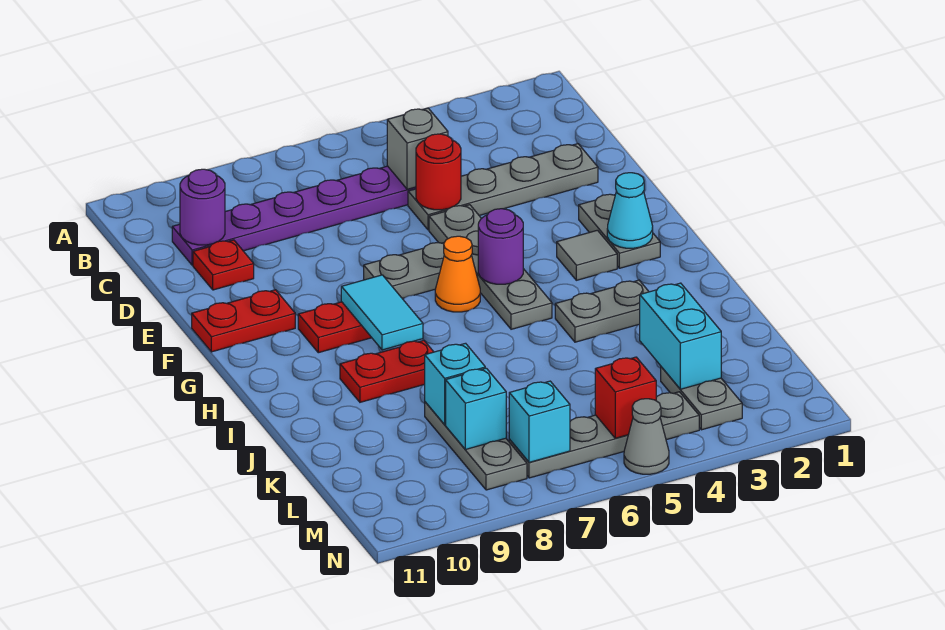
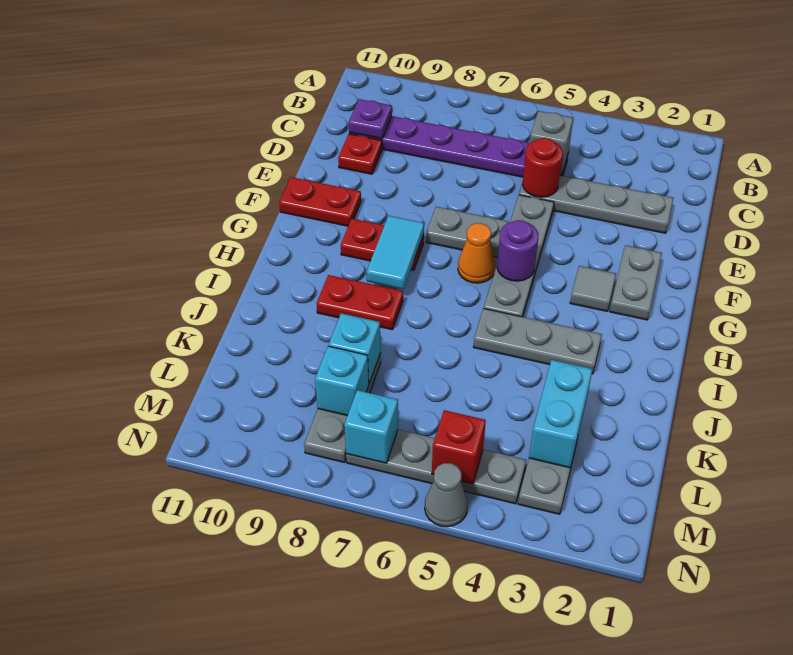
purple round brick C10 level 2 -> purple plate C10 level 2
cyan cone G2 level 2 -> none
grey plate I3:I4 level 1 -> grey plate I3:I5 level 1

